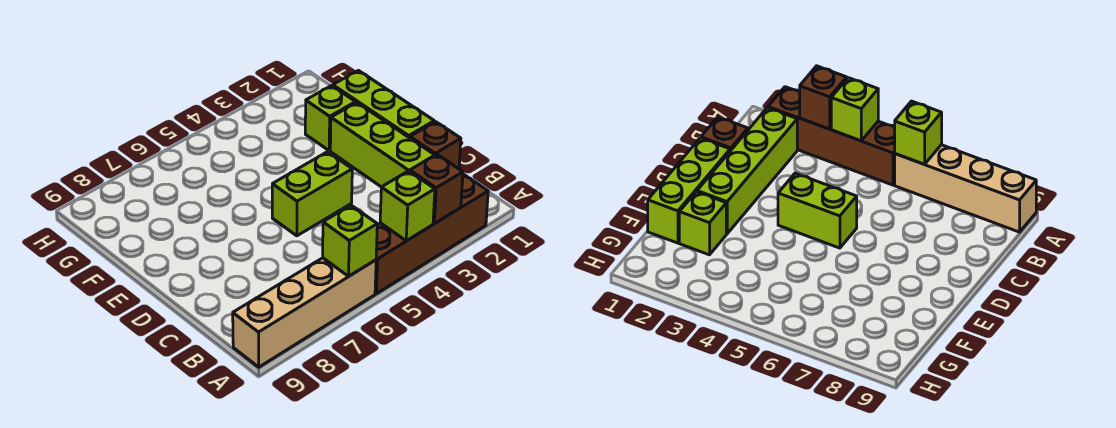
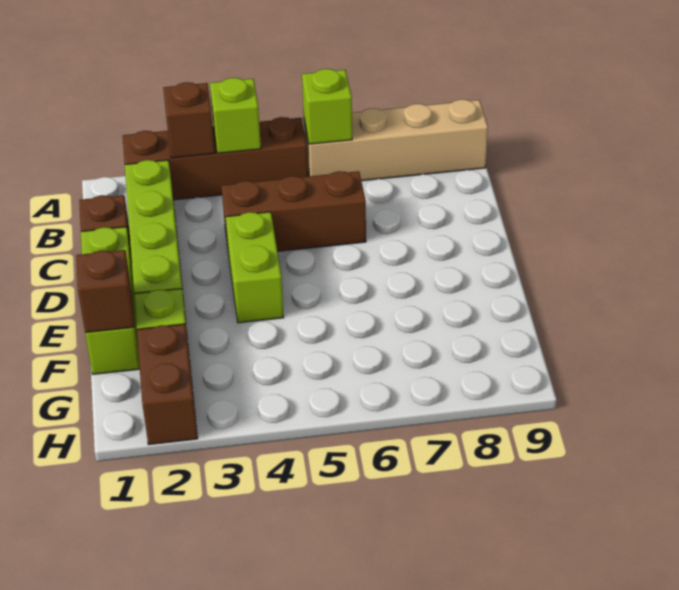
none -> brown brick C4:C6 level 1
lime brick D4:D5 level 1 -> lime brick D4:E4 level 1
none -> brown brick F1 level 2
none -> brown brick G2:H2 level 1

